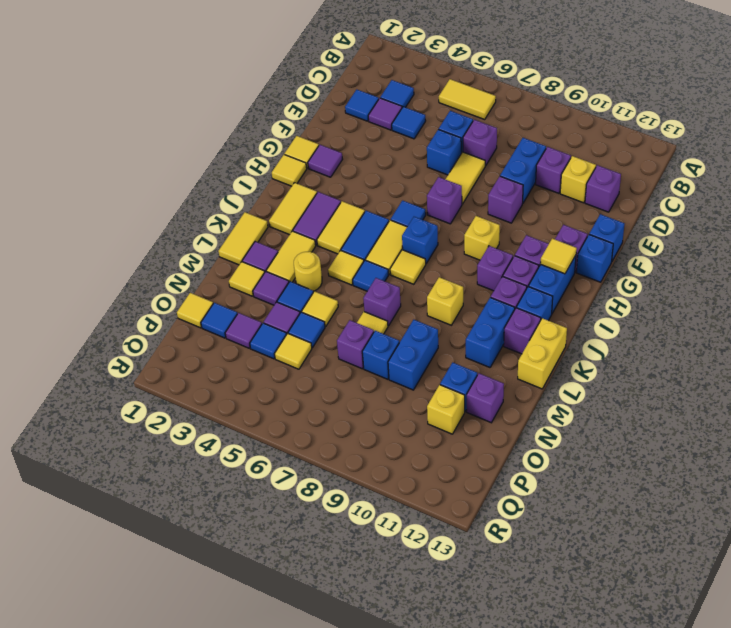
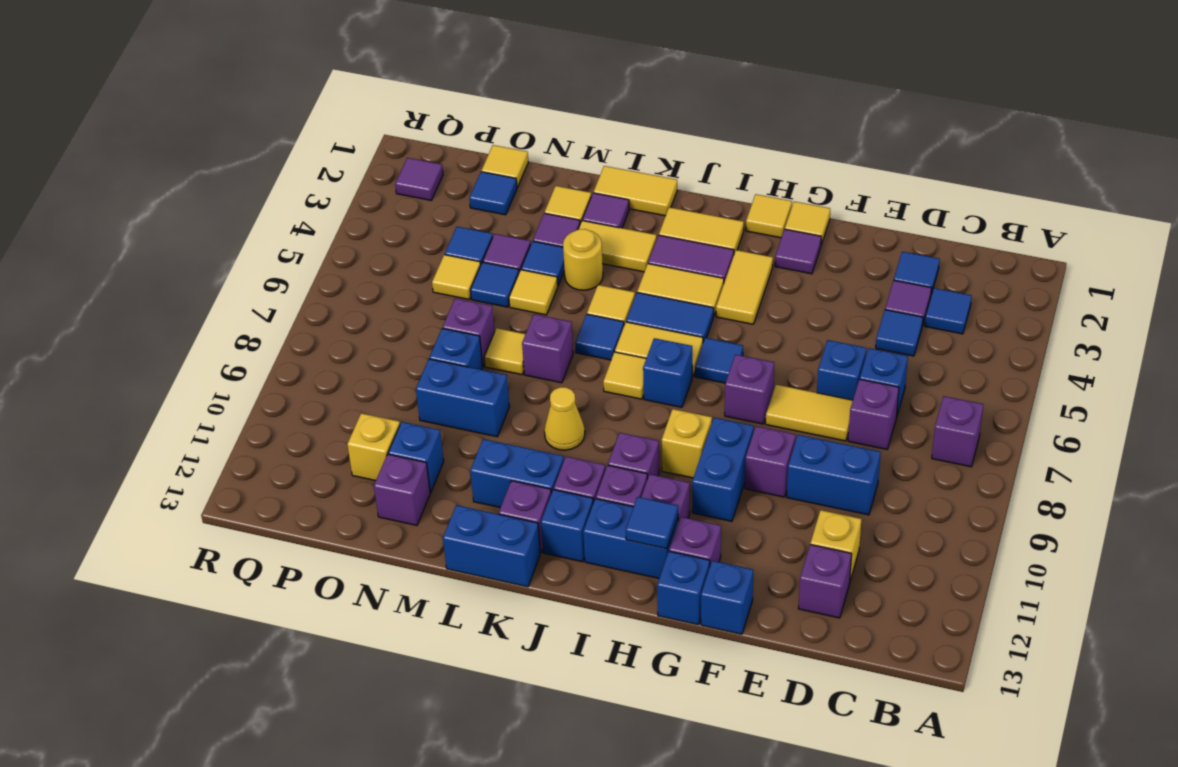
yellow tile B5:B6 level 1 -> yellow tile H3:H4 level 1
purple brick D10 level 1 -> purple brick B7 level 1
none -> blue brick G9:G10 level 1
yellow tile H12 level 2 -> blue tile H12 level 2
yellow brick K9 level 1 -> yellow cone K9 level 1
yellow brick K13:L13 level 1 -> blue brick K13:L13 level 1
purple tile O3 level 1 -> purple tile Q2 level 1

